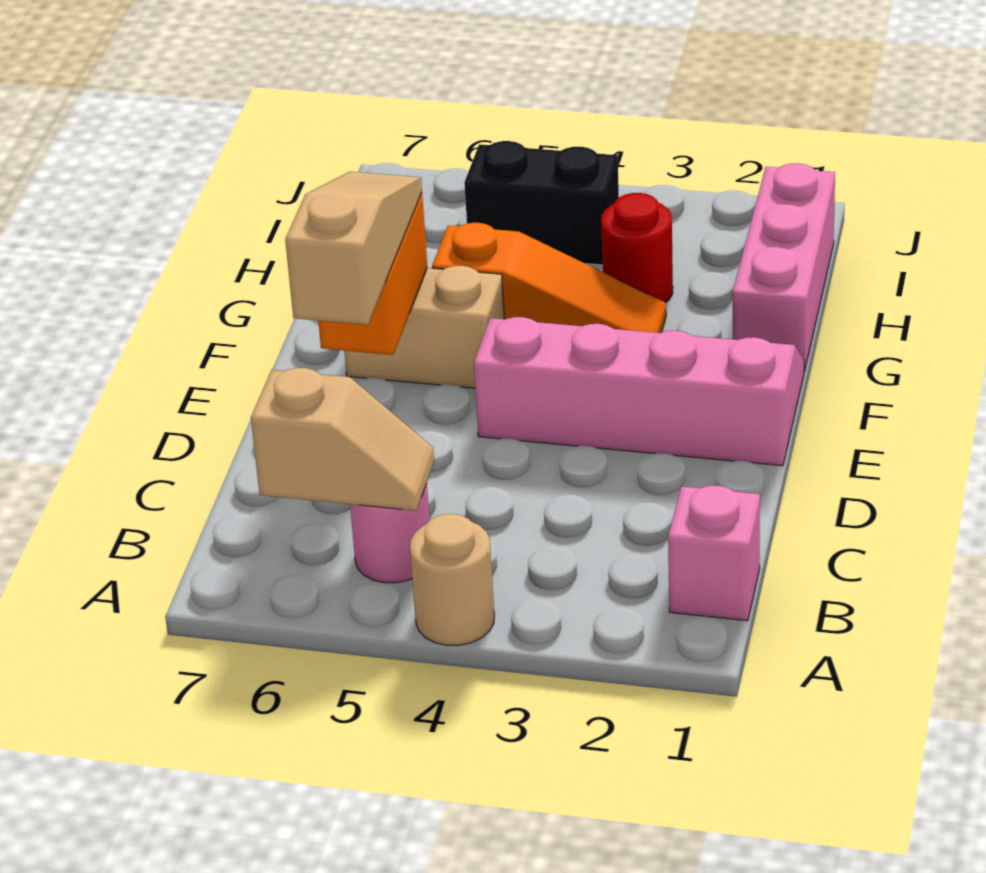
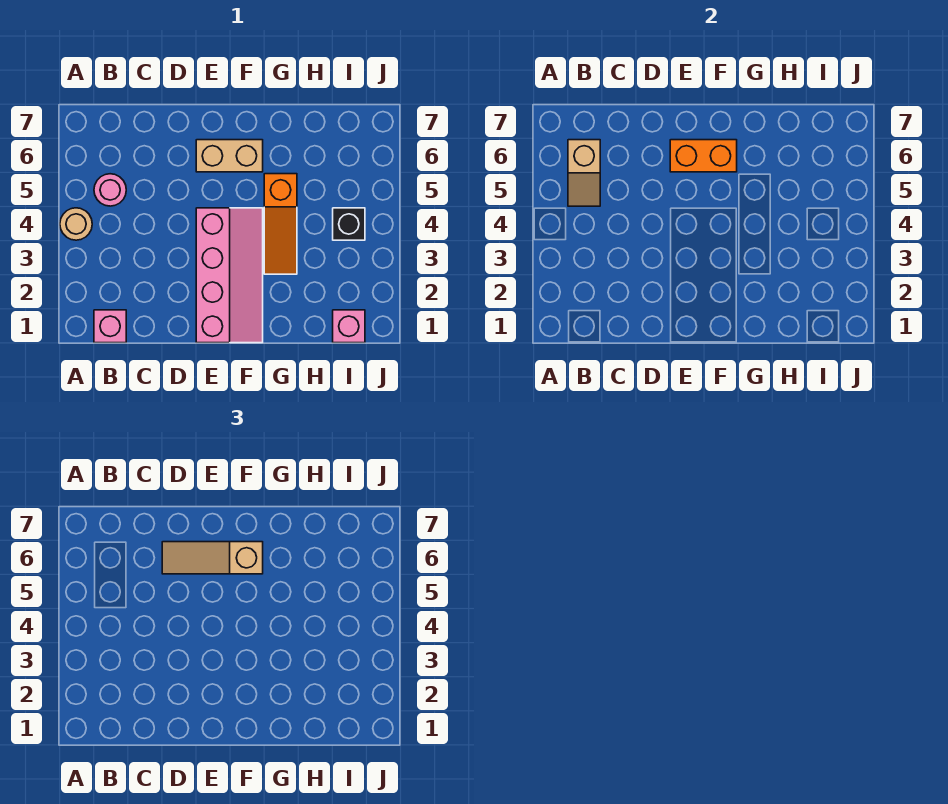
tan slope D6:F6 level 3 top D -> tan slope D6:F6 level 3 top F
tan brick F5:F6 level 1 -> tan brick E6:F6 level 1
pink brick G1:I1 level 1 -> pink brick I1 level 1
red round brick H3 level 1 -> none
black brick I4:I5 level 1 -> black brick I4 level 1

